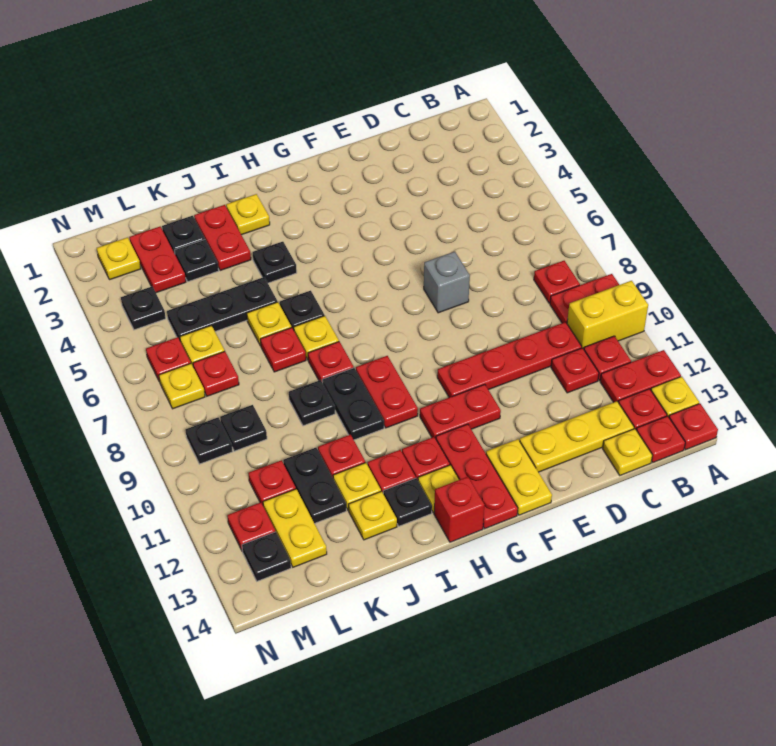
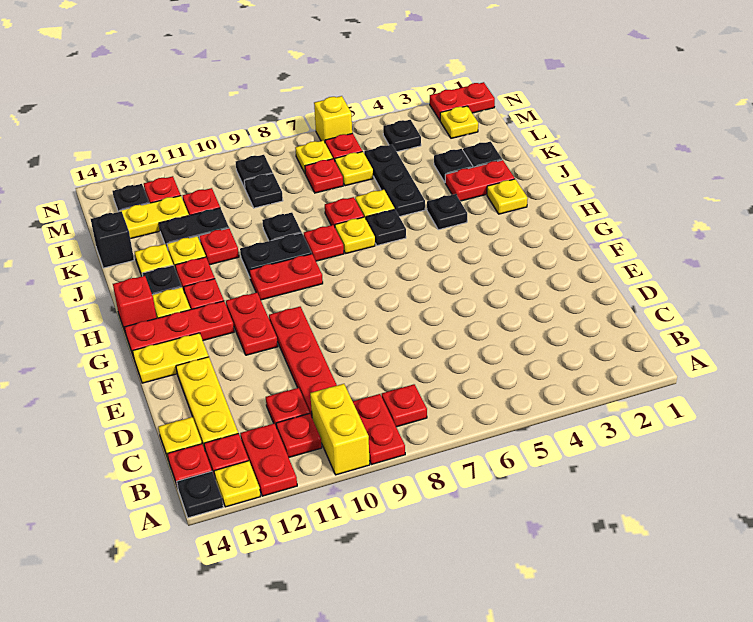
red plate A14 level 1 -> black plate A14 level 1
grey brick E7 level 1 -> none
none -> black brick K14 level 1
red plate L2:L3 level 1 -> red plate N1:N2 level 1
none -> yellow brick N6 level 1

